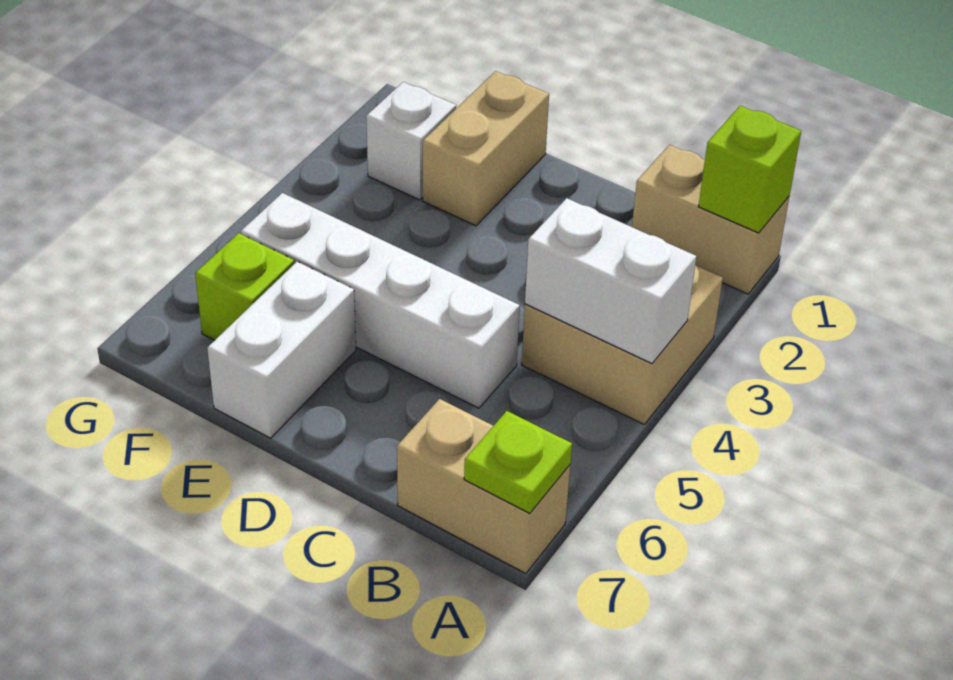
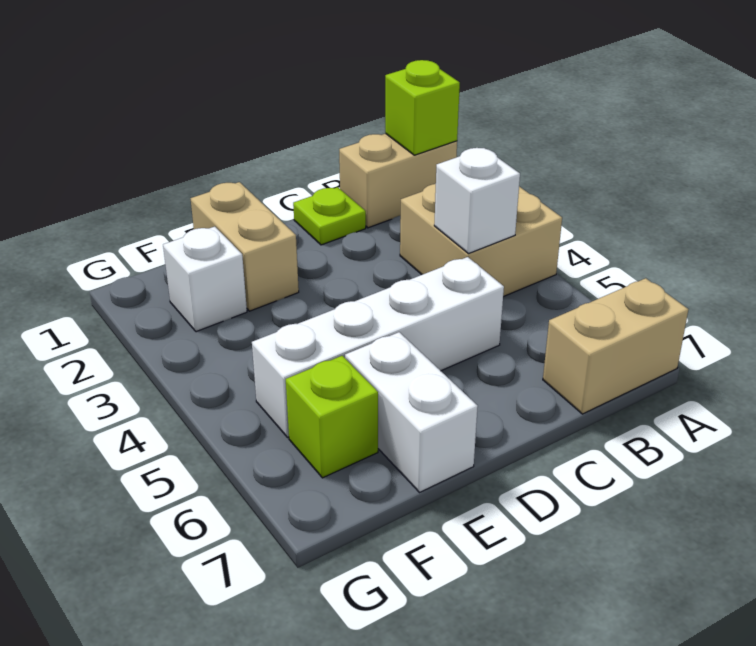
white brick A4:B4 level 2 -> white brick B4 level 2
lime plate A7 level 2 -> lime plate C1 level 1

